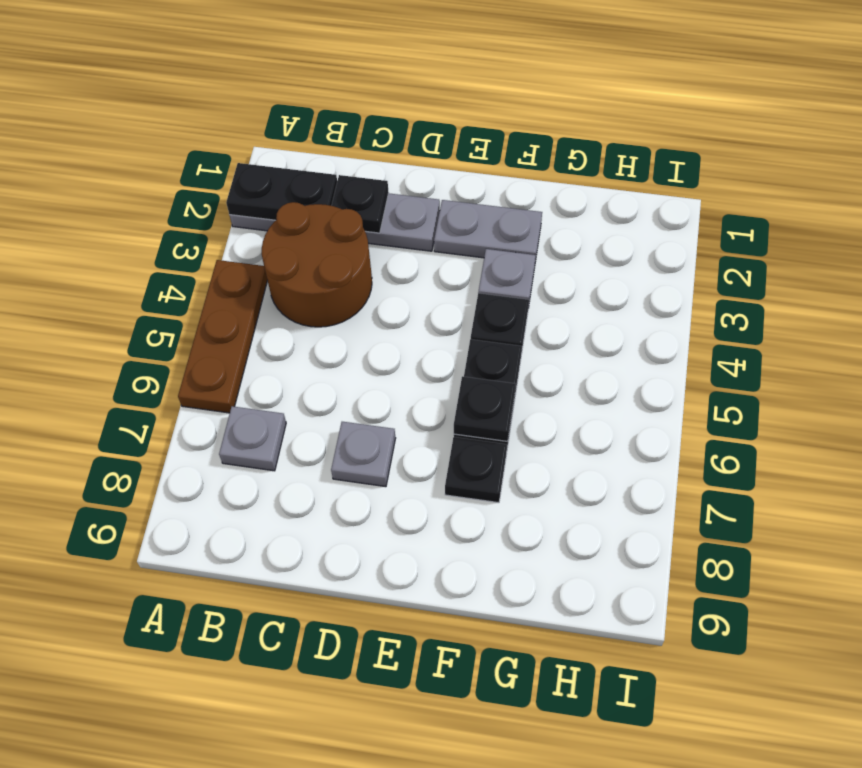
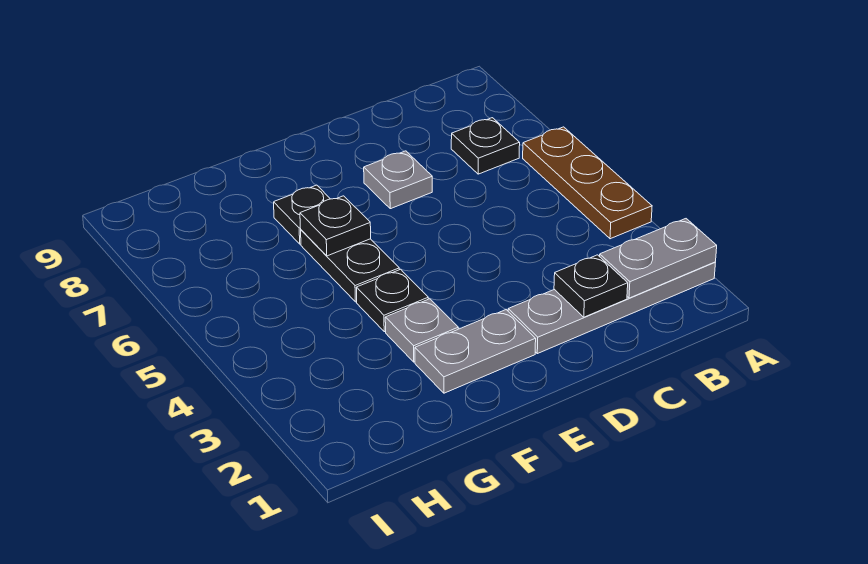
black plate A2:B2 level 2 -> grey plate A2:B2 level 2
brown round brick B3:C4 level 1 -> none
grey plate B7 level 1 -> black plate B7 level 1

